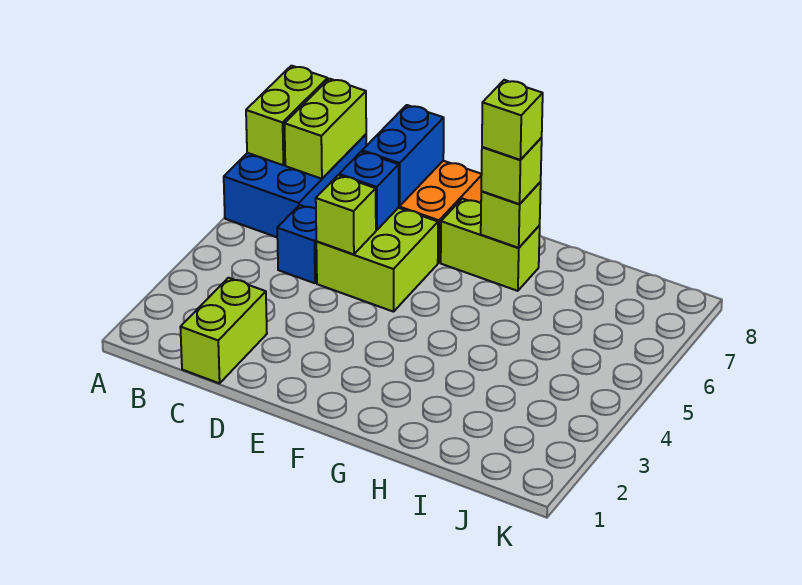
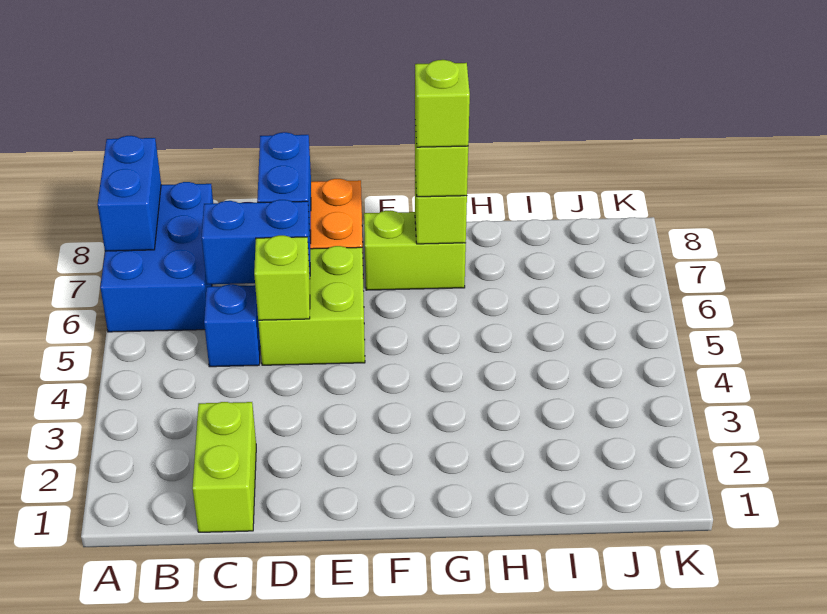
lime brick A7:A8 level 2 -> blue brick A7:A8 level 2
lime brick B7:B8 level 2 -> none
blue brick D6 level 2 -> blue brick C6:D6 level 2

